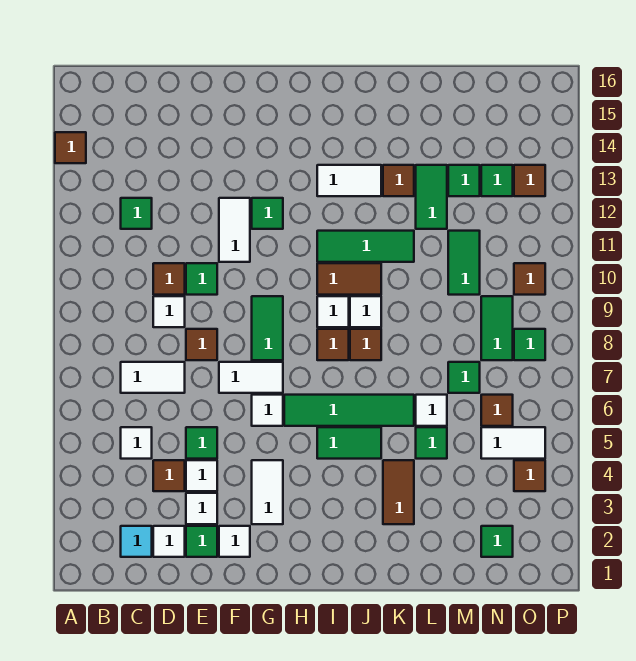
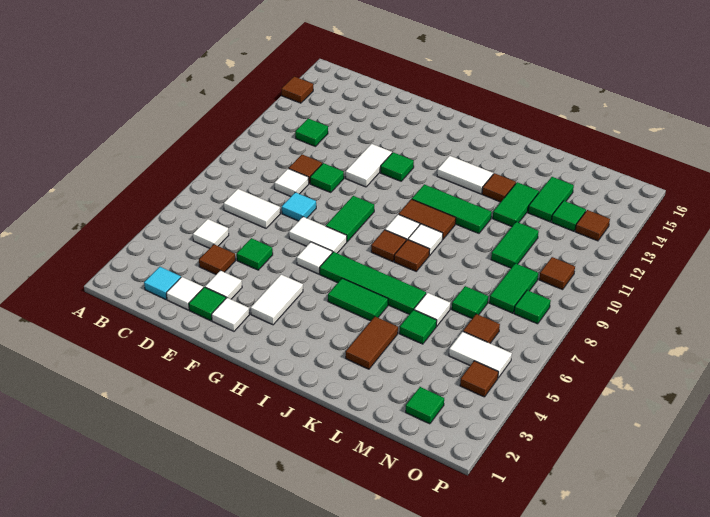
white tile E4 level 1 -> none
brown tile E8 level 1 -> cyan tile E8 level 1
green tile M13 level 1 -> green tile M13:M14 level 1

